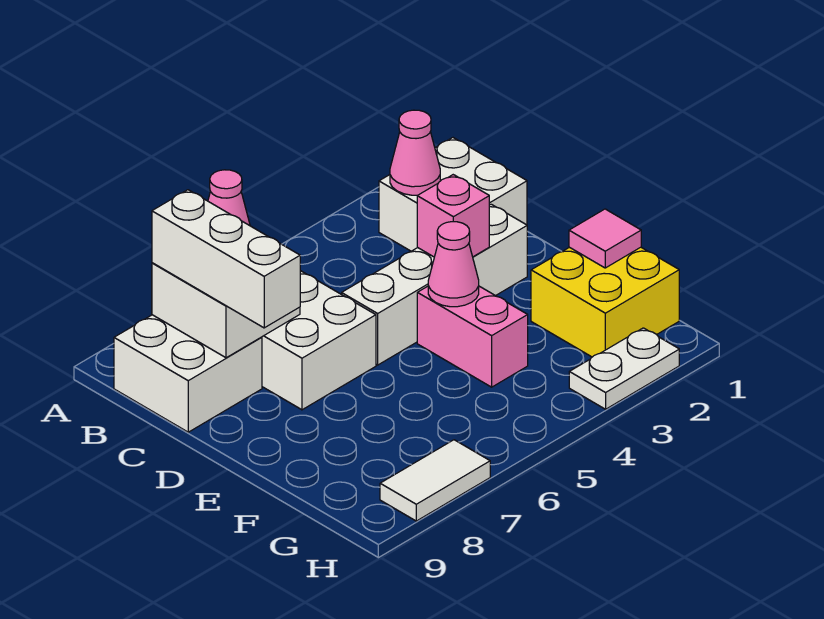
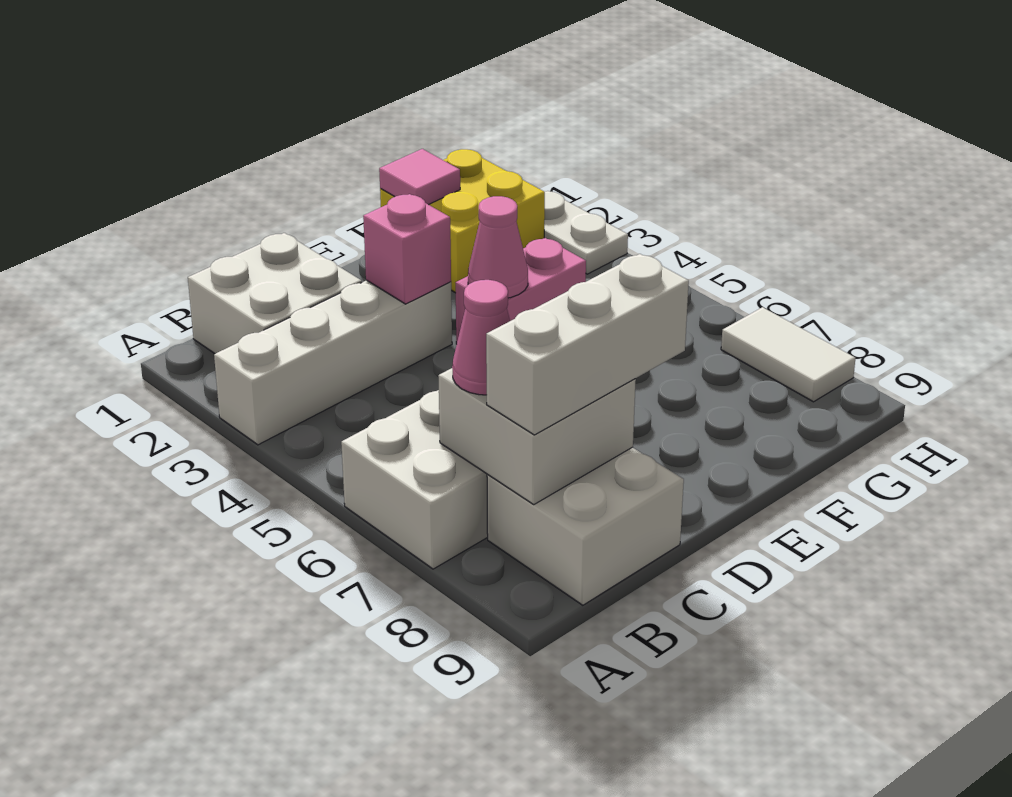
pink cone B2 level 2 -> none
white brick D2:D5 level 1 -> white brick A3:D3 level 1

